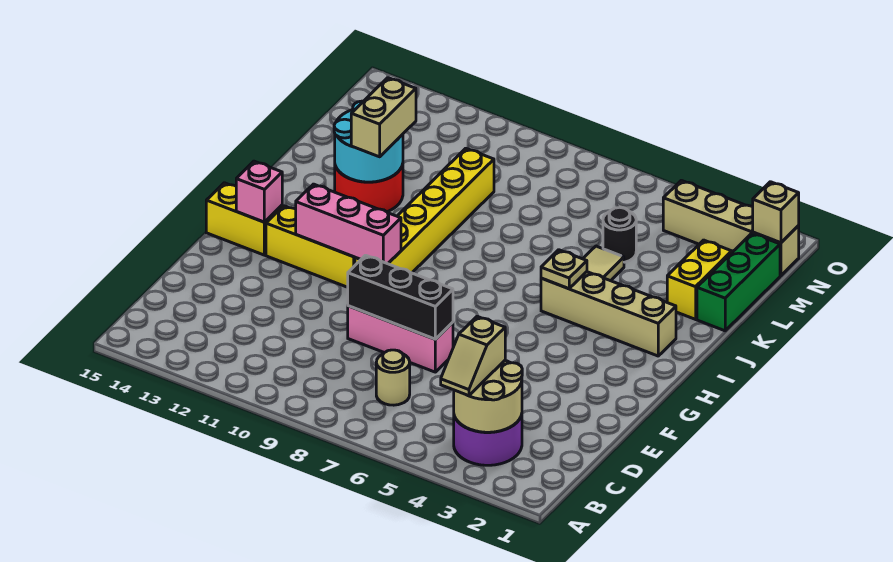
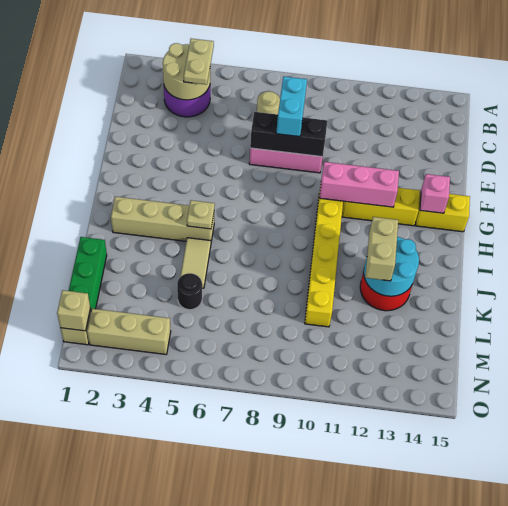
tan slope B4:C4 level 3 top C -> tan plate B4:C4 level 3
none -> cyan brick D8:E8 level 3
yellow brick K2:L2 level 1 -> none

